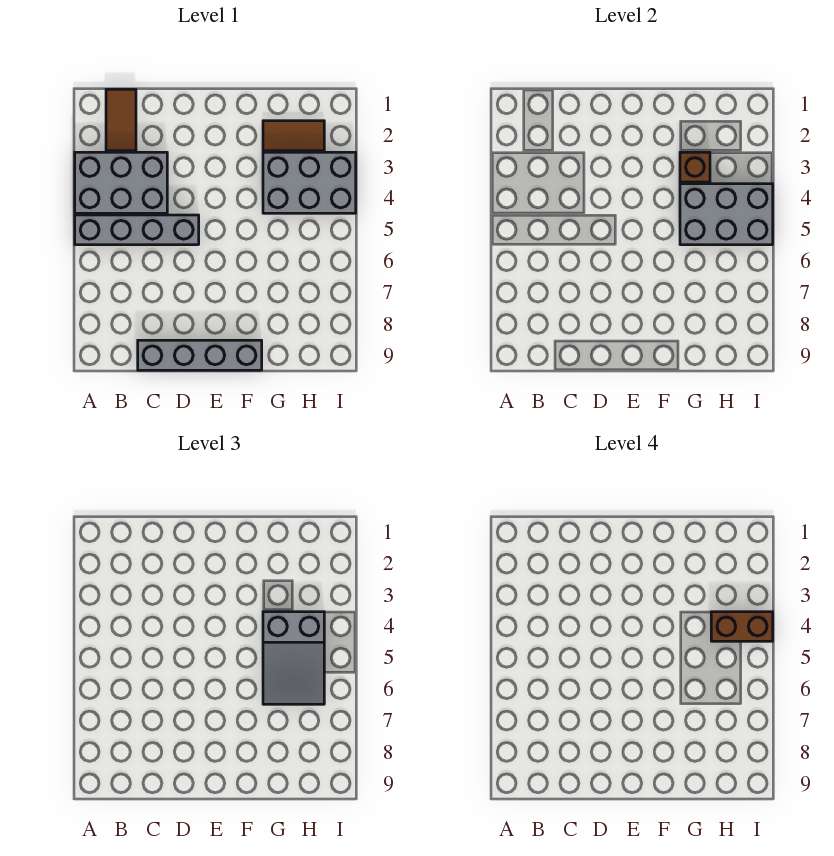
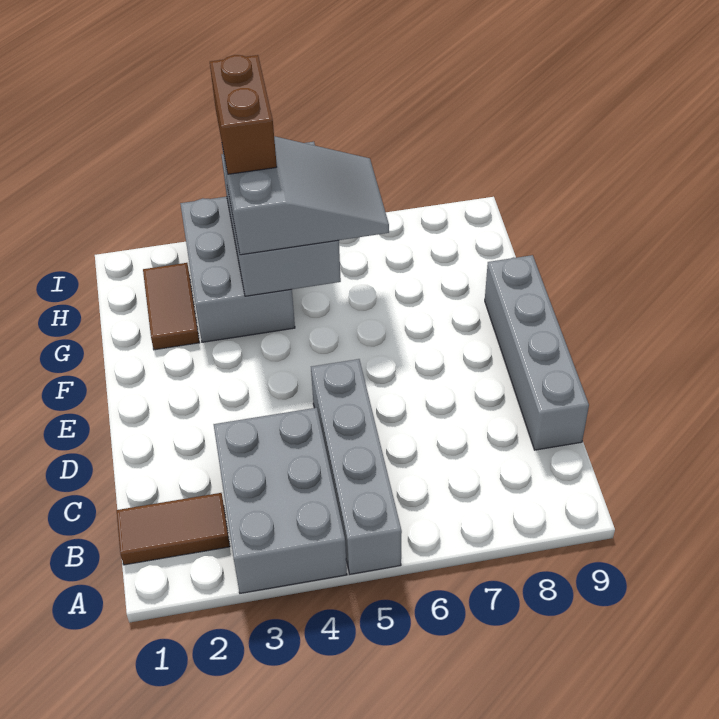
brown brick G3 level 2 -> none

